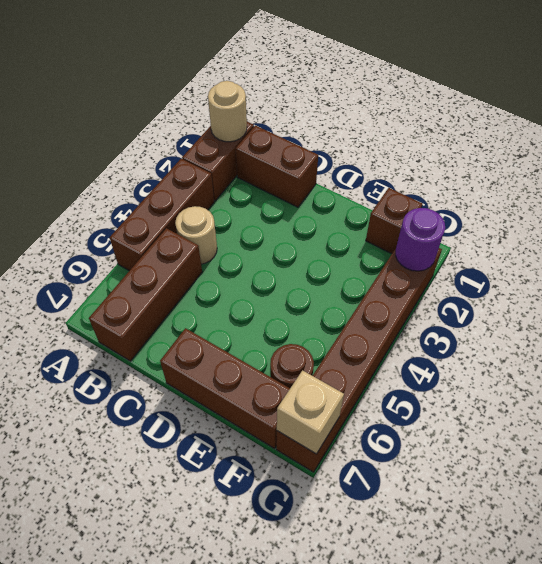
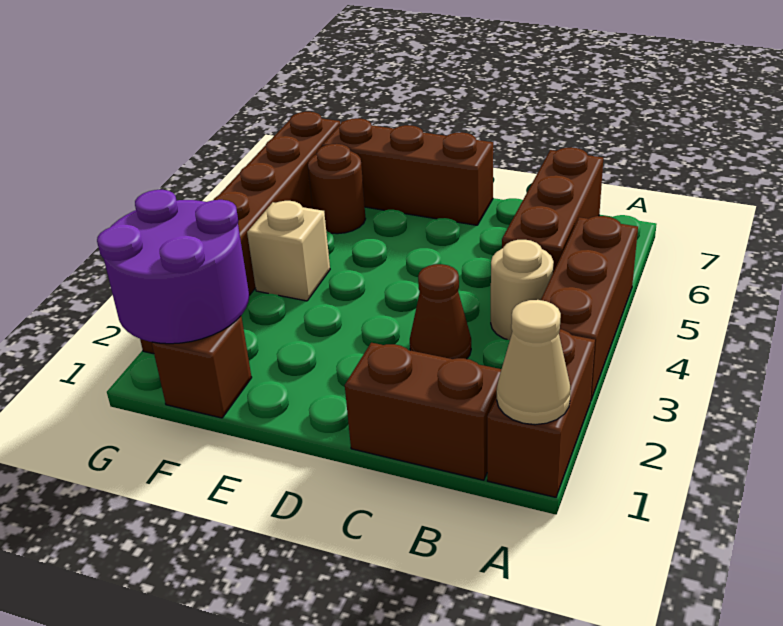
tan round brick A1 level 2 -> tan cone A1 level 2
none -> brown cone C3 level 1
purple round brick G2 level 2 -> purple round brick F1:G2 level 2
tan brick G7 level 2 -> tan brick F4 level 1

